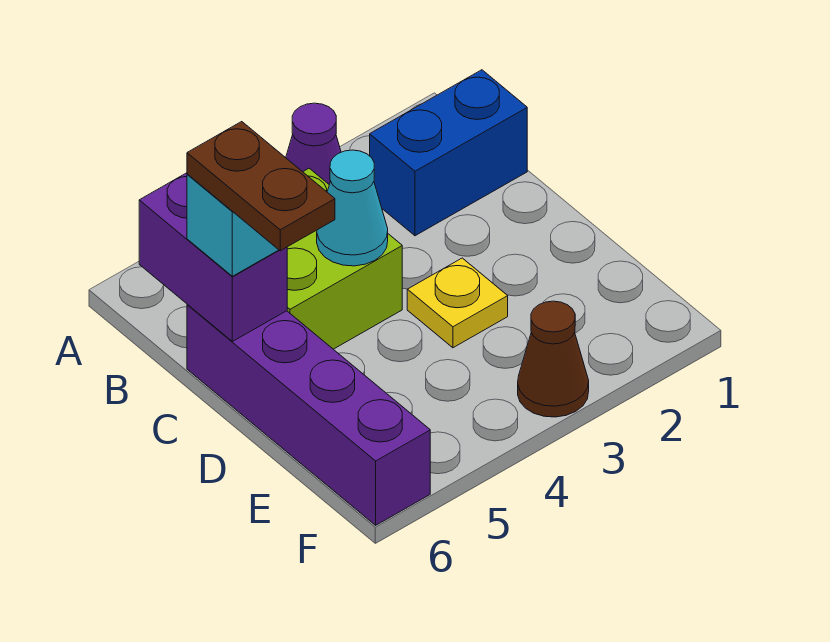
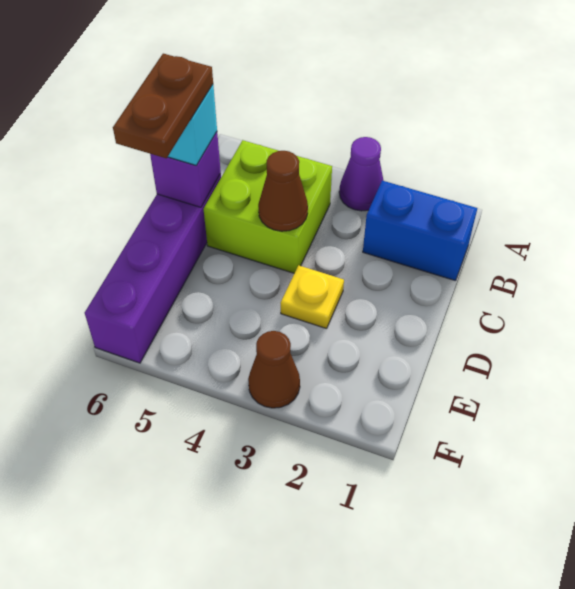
purple brick B6:C6 level 2 -> purple brick C6 level 2
cyan cone C4 level 2 -> brown cone C4 level 2

